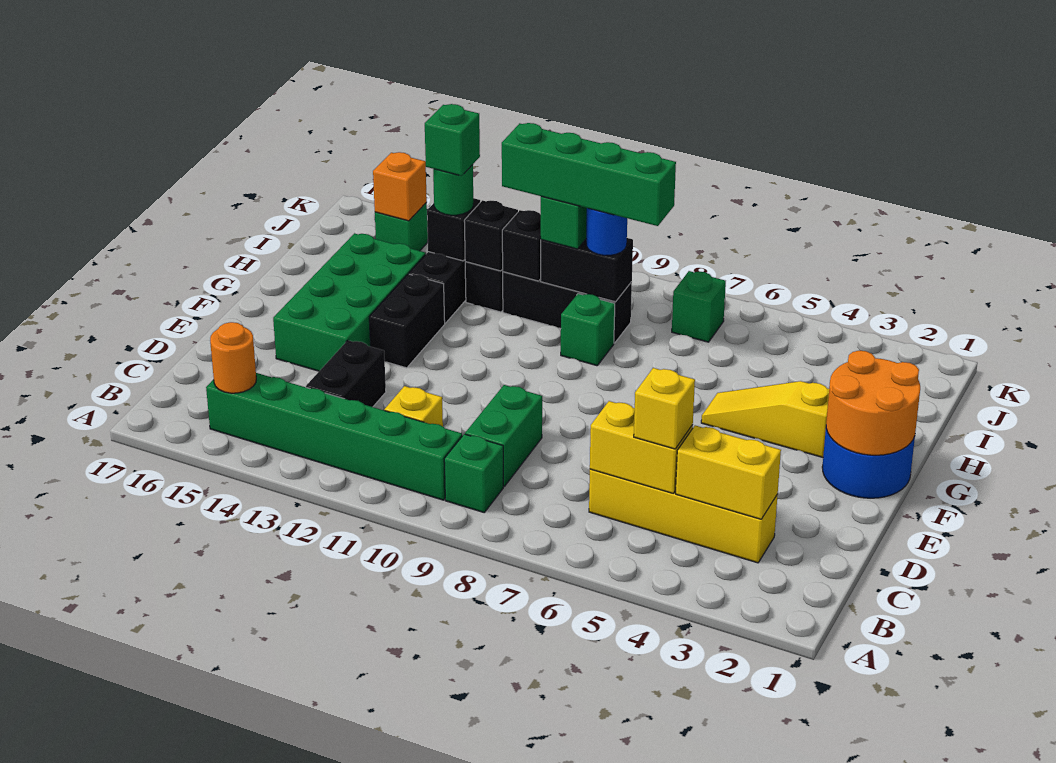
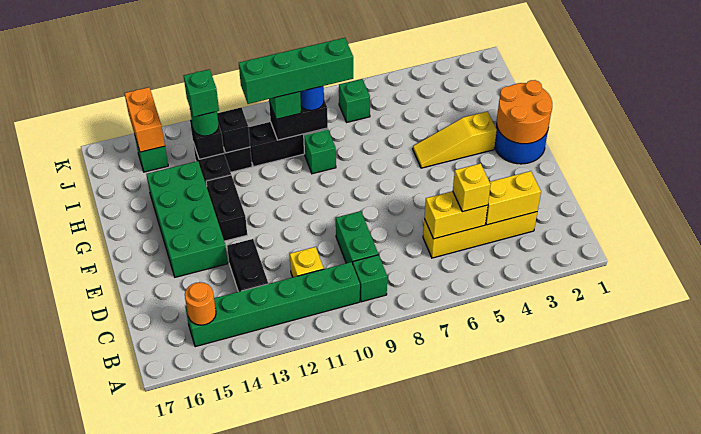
black brick I11 level 2 -> none
orange brick J15 level 2 -> orange brick J15:K15 level 2

